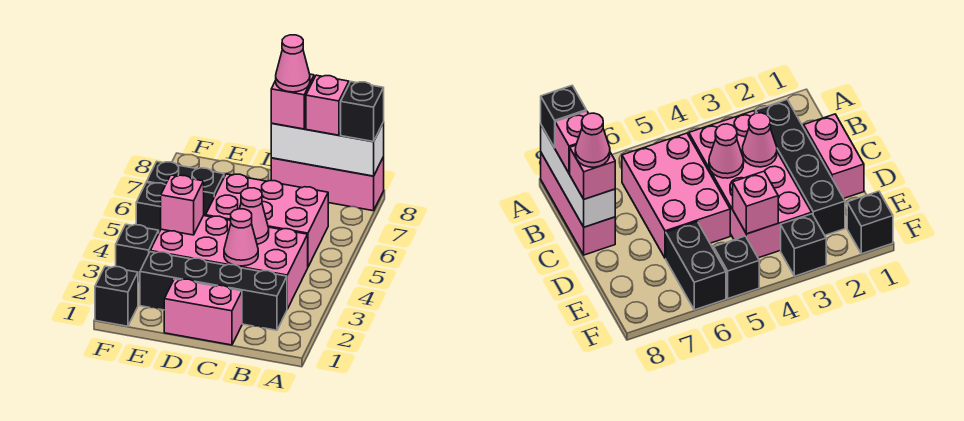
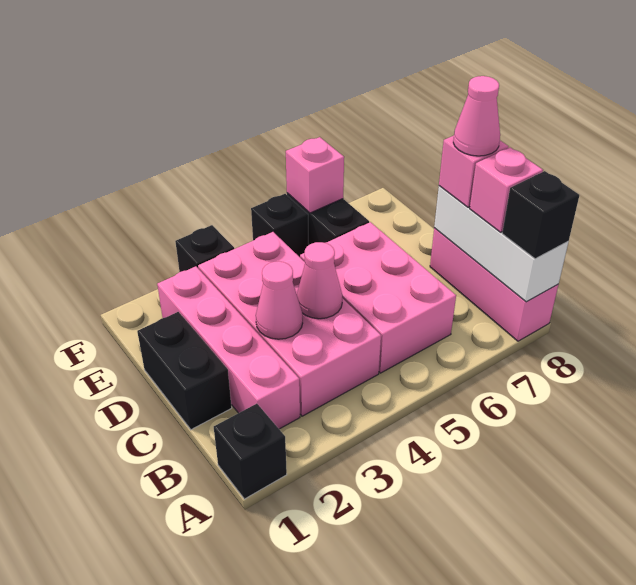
black brick B2:E2 level 1 -> pink brick B2:E2 level 1
pink brick C1:D1 level 1 -> black brick C1:D1 level 1
pink brick E4 level 2 -> pink brick F6 level 2
black brick F1 level 1 -> black brick A1 level 1

